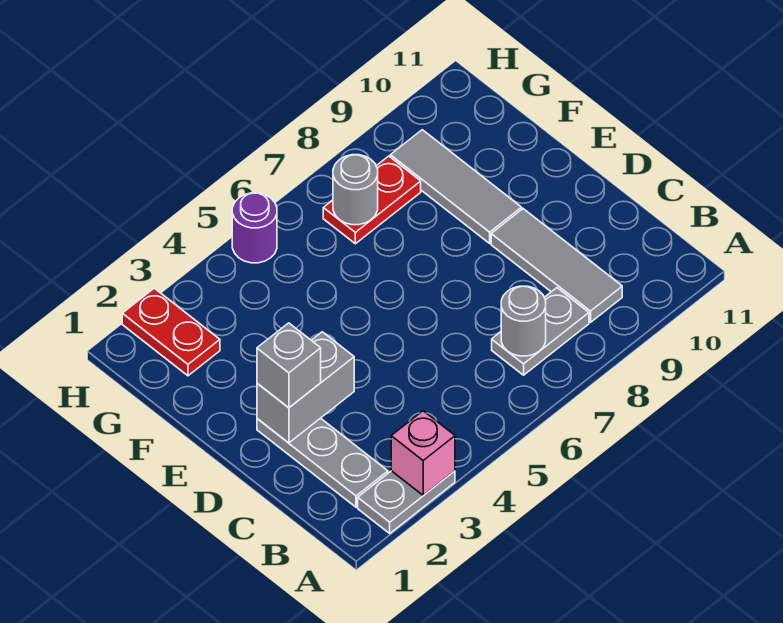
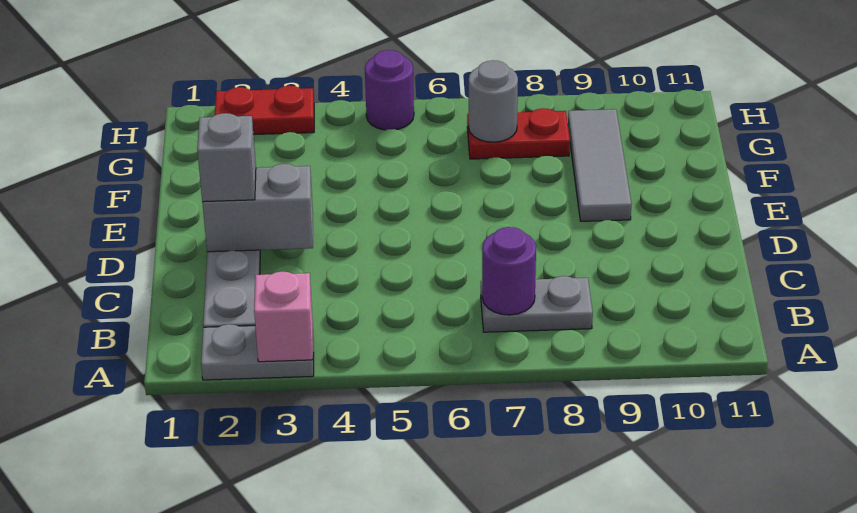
grey round brick B7 level 2 -> purple round brick B7 level 2
grey tile B9:D9 level 1 -> none
red plate G2:H2 level 1 -> red plate H2:H3 level 1

